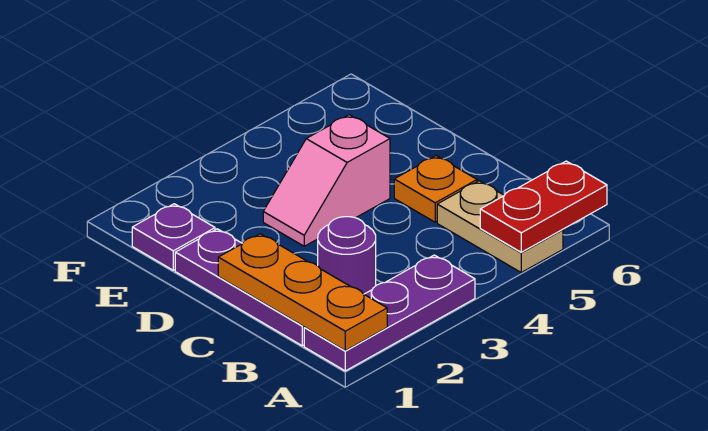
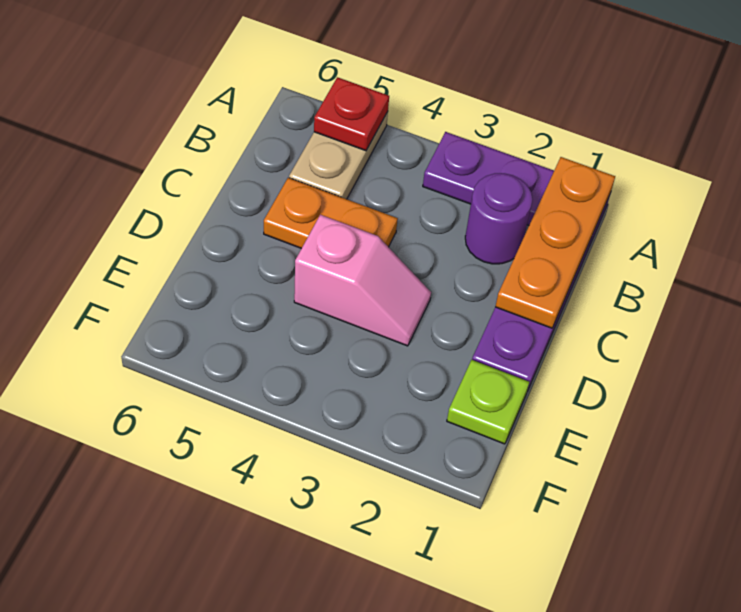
red plate A5:A6 level 2 -> red plate A5 level 2
orange plate C5 level 1 -> orange plate C4:C5 level 1
purple plate E1 level 1 -> lime plate E1 level 1

